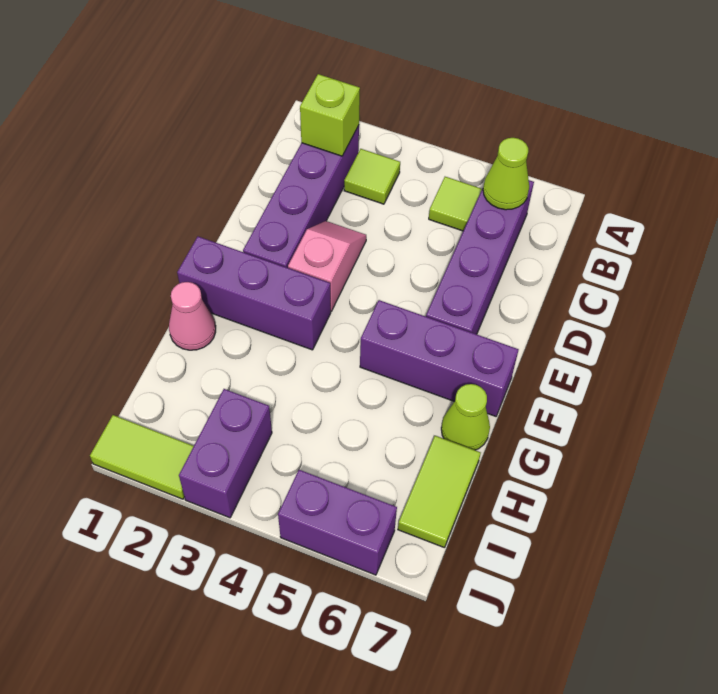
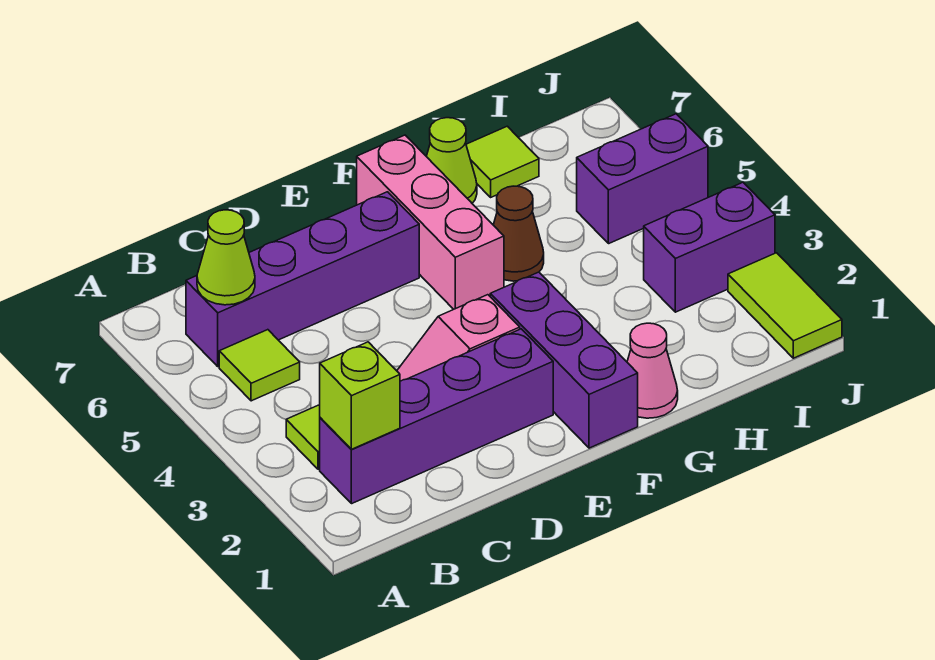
purple brick F5:F7 level 1 -> pink brick F5:F7 level 1
none -> brown cone G5 level 1
lime tile H7:I7 level 1 -> lime tile H7 level 1
purple brick J5:J6 level 1 -> purple brick I5:J5 level 1

